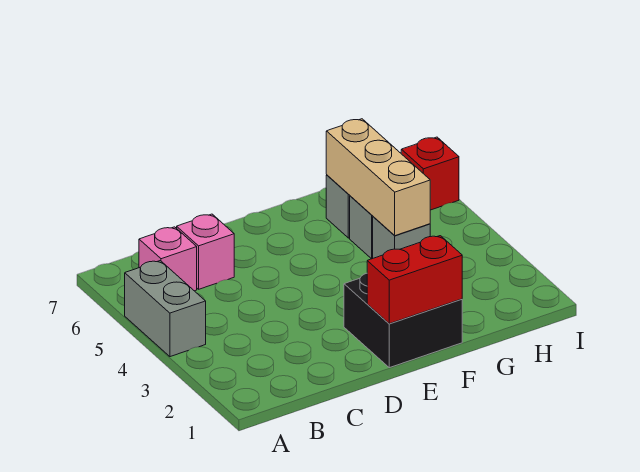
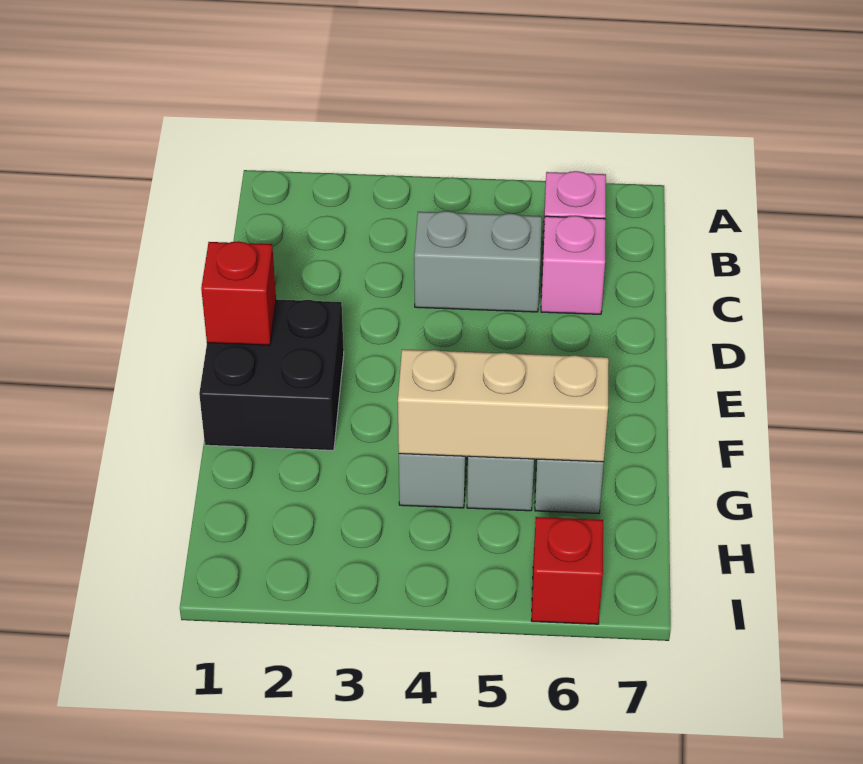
grey brick A4:A5 level 1 -> grey brick C4:C5 level 1
red brick E1:F1 level 2 -> red brick E1 level 2

